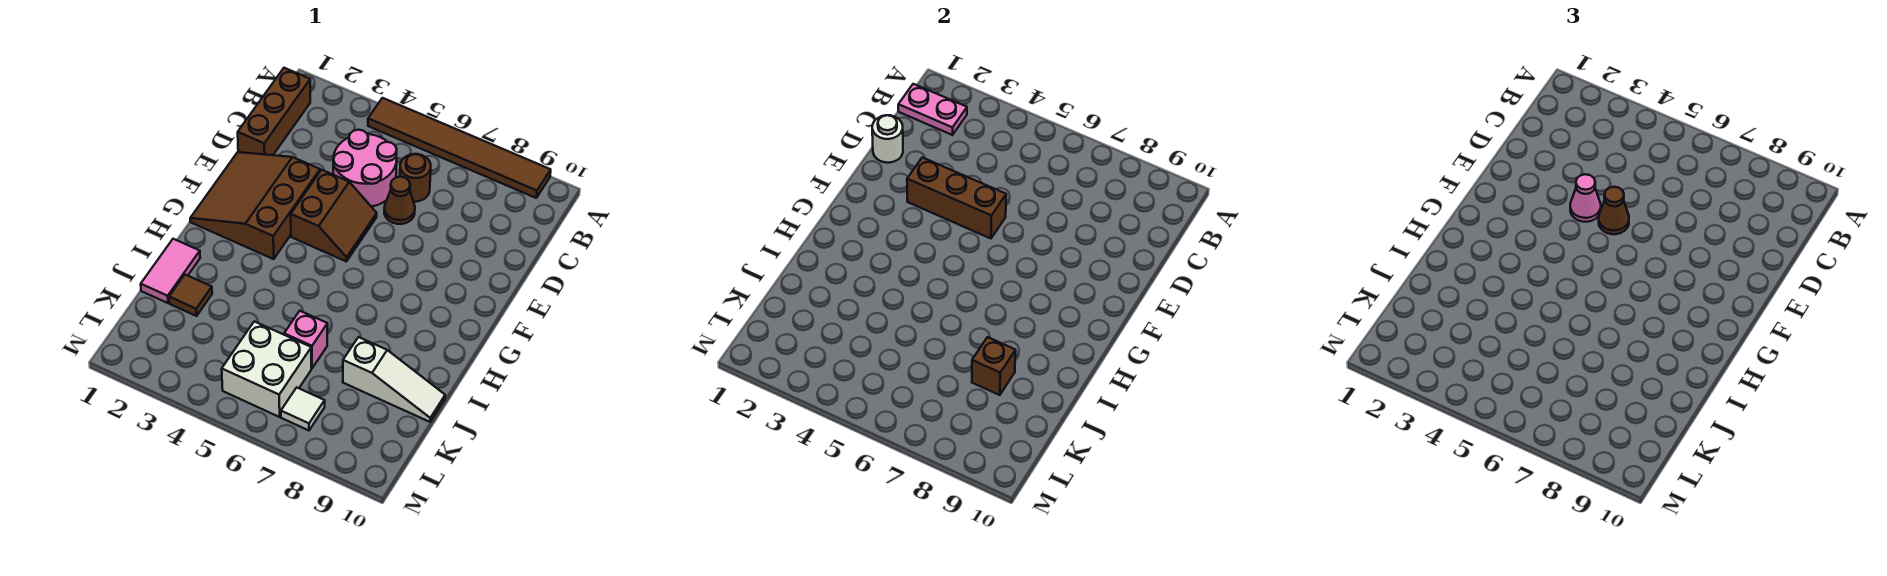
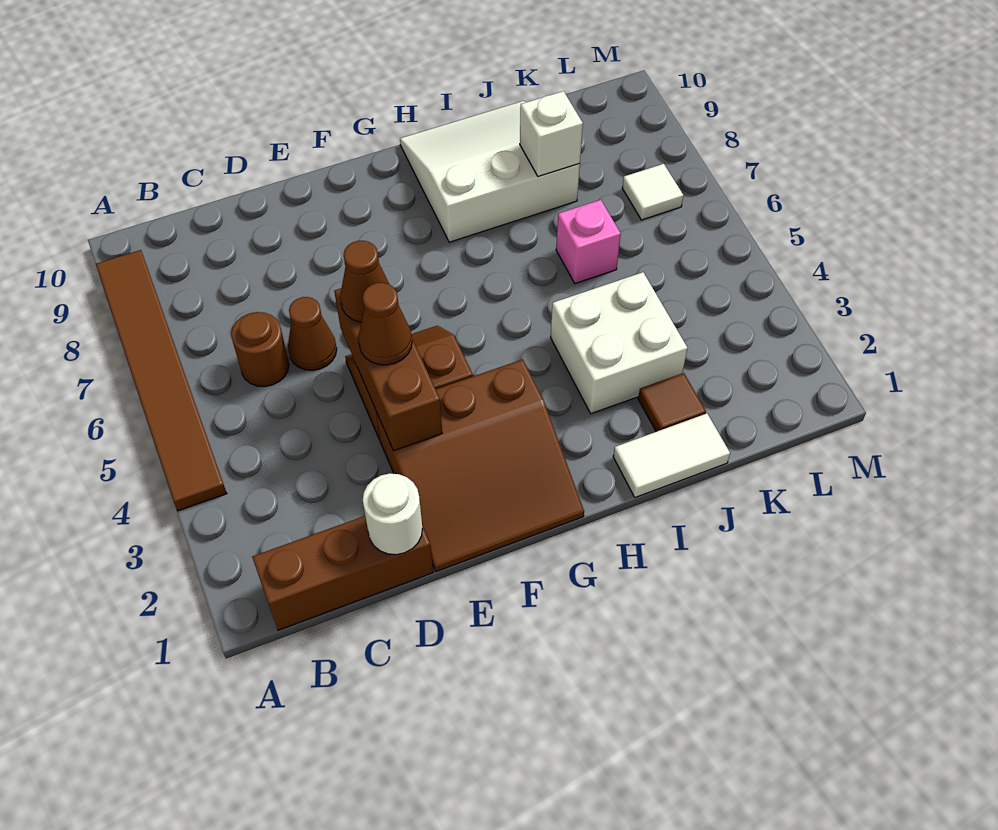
pink plate B1:B2 level 2 -> none
pink round brick C4:D5 level 1 -> none
pink cone E4 level 3 -> brown cone E4 level 3
pink tile I1:J1 level 1 -> white tile I1:J1 level 1
white slope J8:J10 level 1 top 8 -> white slope H8:J10 level 1 top 8
brown brick J8 level 2 -> white brick J8 level 2
white brick K5:L6 level 1 -> white brick I3:J4 level 1

